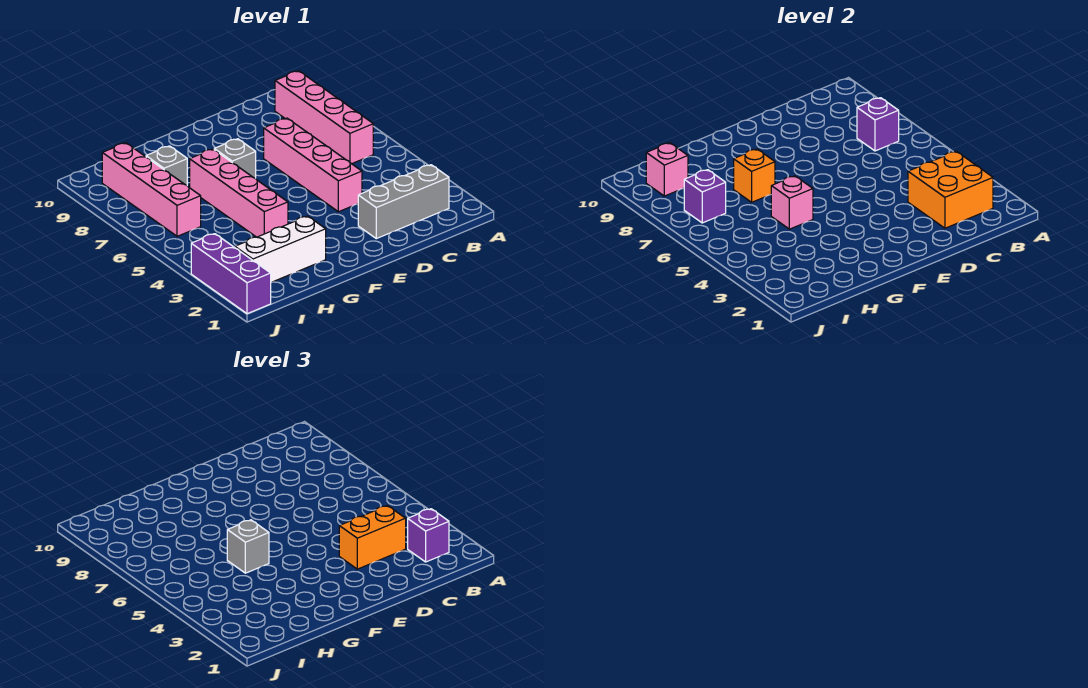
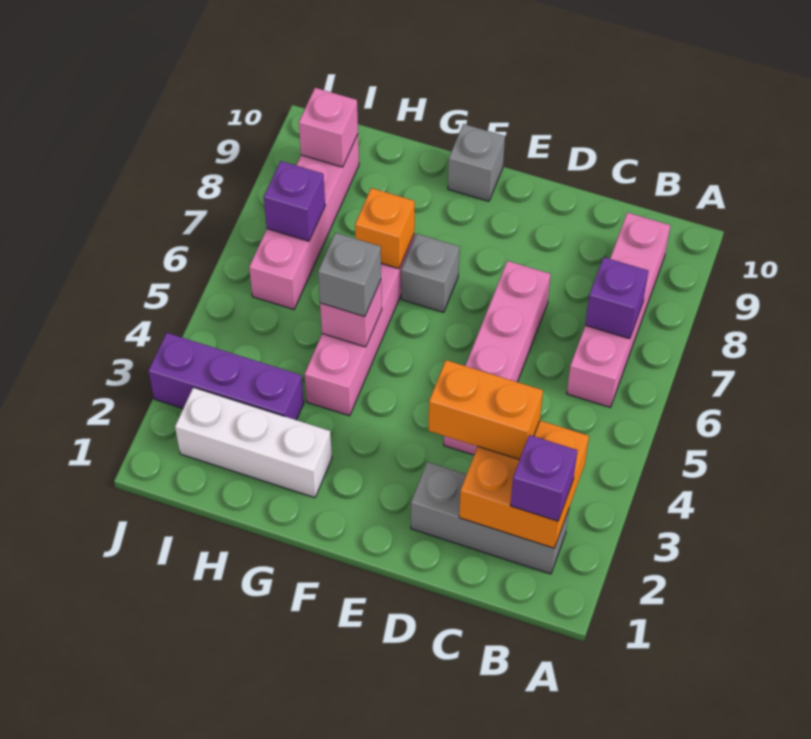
grey brick H8 level 1 -> grey brick F10 level 1
purple brick J1:J3 level 1 -> purple brick H3:J3 level 1

